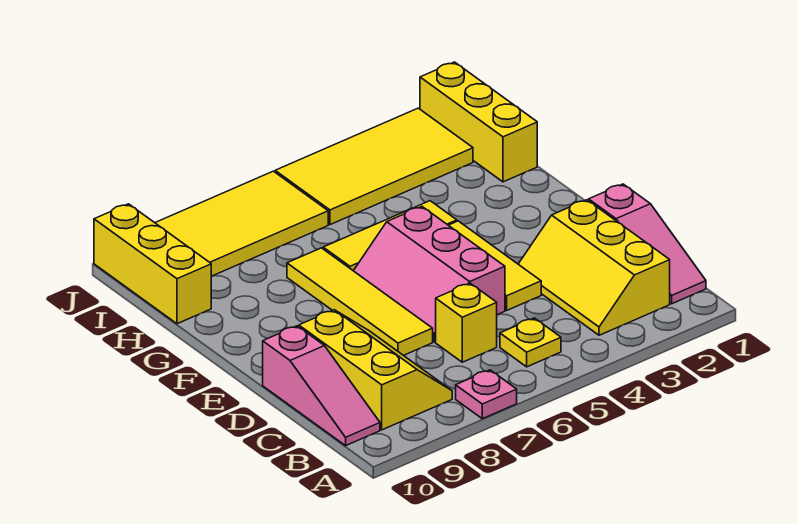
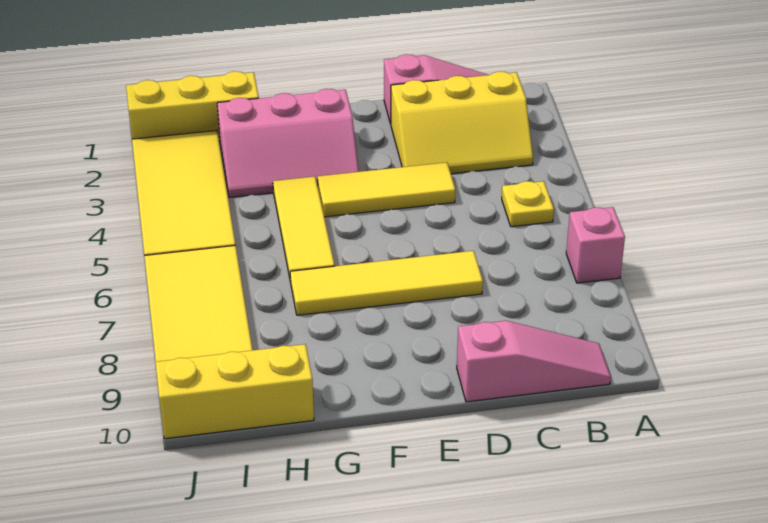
pink plate A7 level 1 -> pink brick A7 level 1
yellow slope B8:D9 level 1 top 9 -> none
yellow brick C6 level 1 -> none
pink slope D5:F6 level 1 top 5 -> pink slope F2:H3 level 1 top 2

